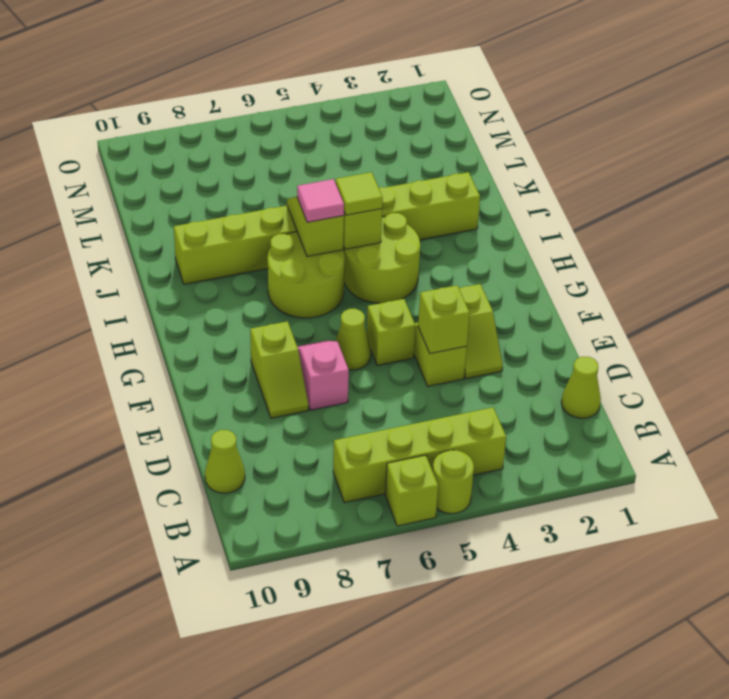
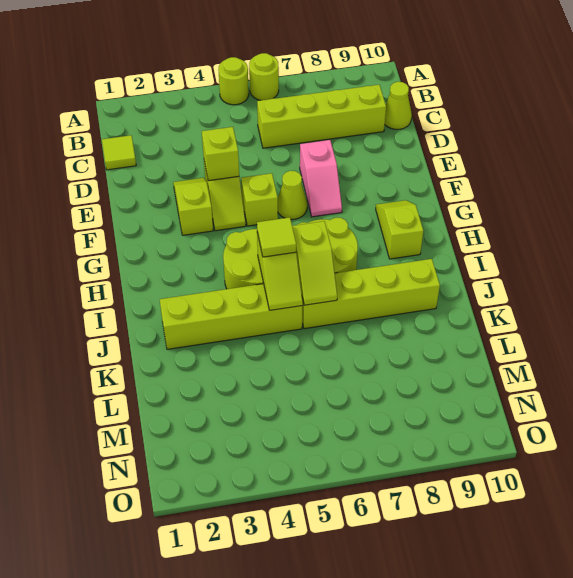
lime brick A6 level 1 -> lime round brick A6 level 1
lime brick B4:B7 level 1 -> lime brick C6:C9 level 1
lime cone C1 level 1 -> lime tile C1 level 1
lime slope E8:F8 level 1 top F -> lime slope G9:H9 level 1 top H
pink tile I6 level 3 -> none

